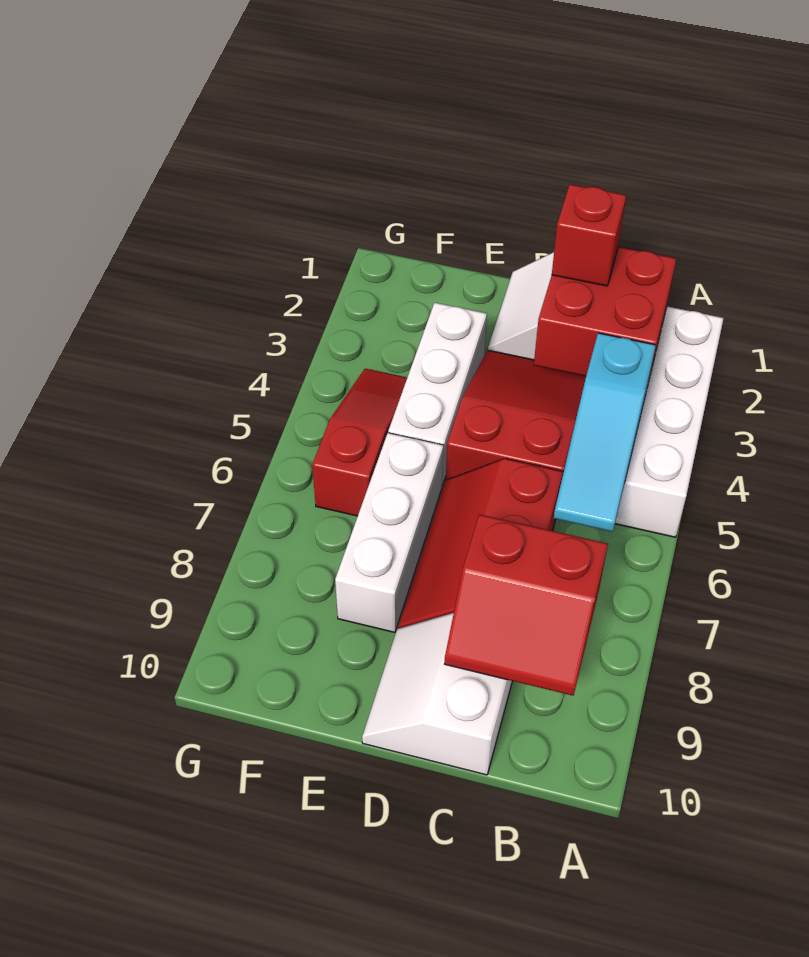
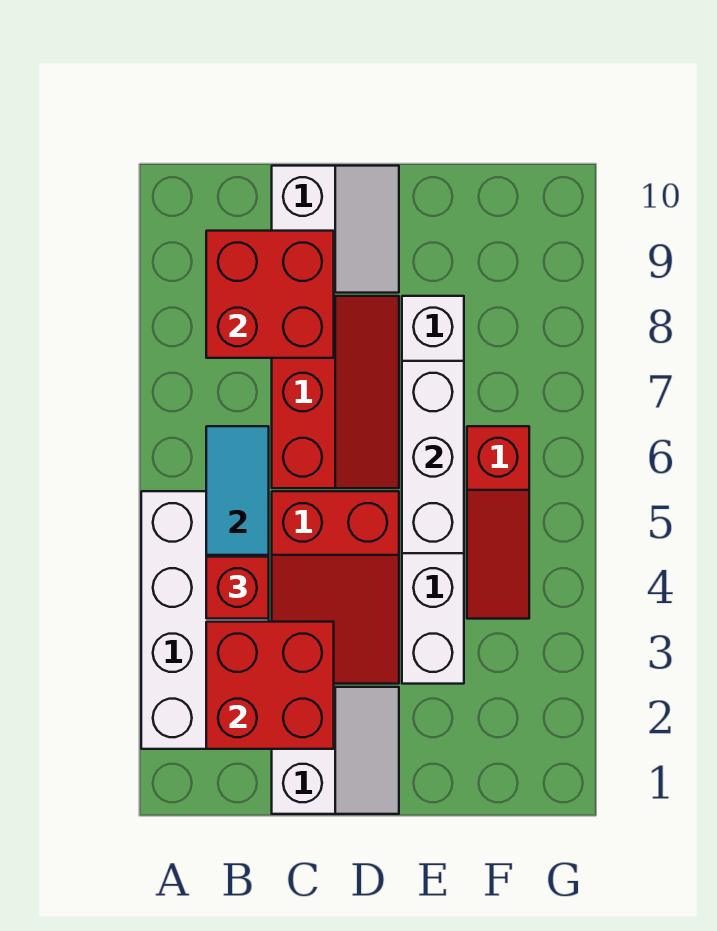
red slope B8:C9 level 2 top 8 -> red brick B8:C9 level 2
red brick C2 level 3 -> red brick B4 level 3
none -> white brick E5:E7 level 2

